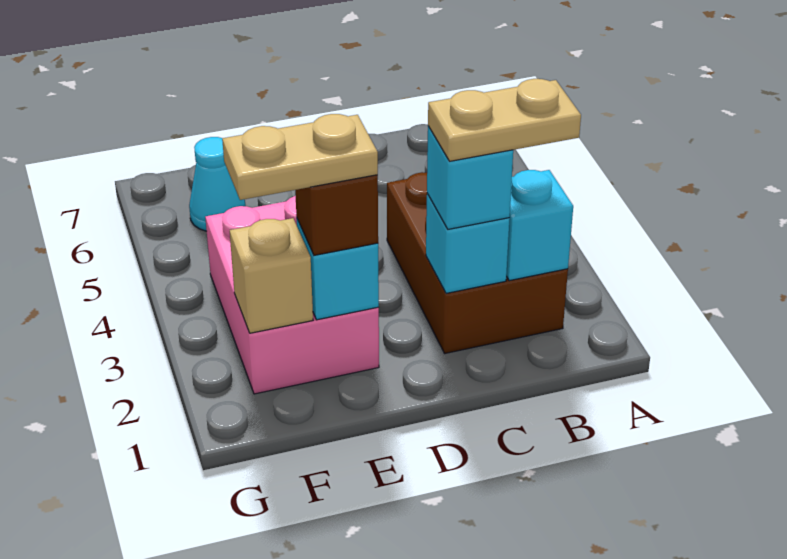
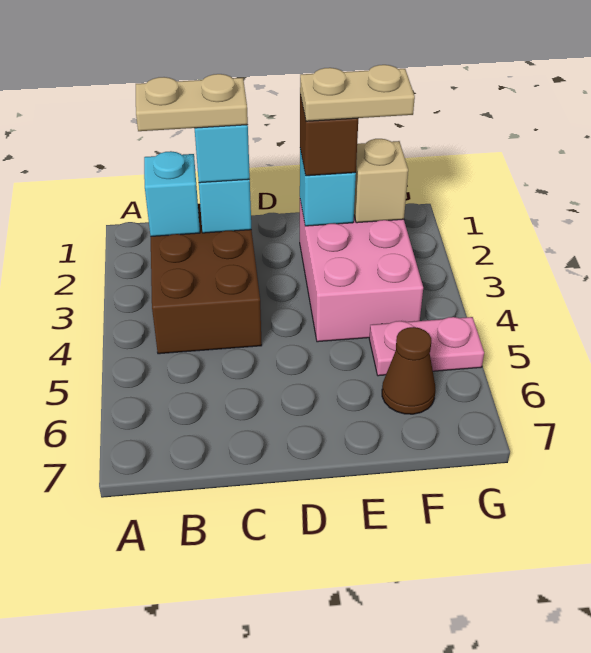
none -> pink plate F5:G5 level 1
cyan cone F6 level 1 -> brown cone F6 level 1

